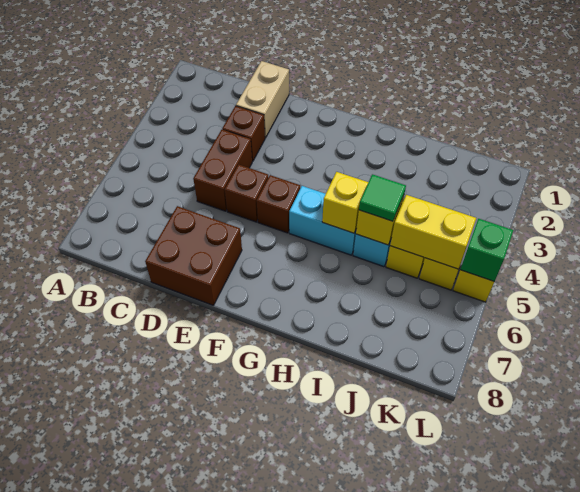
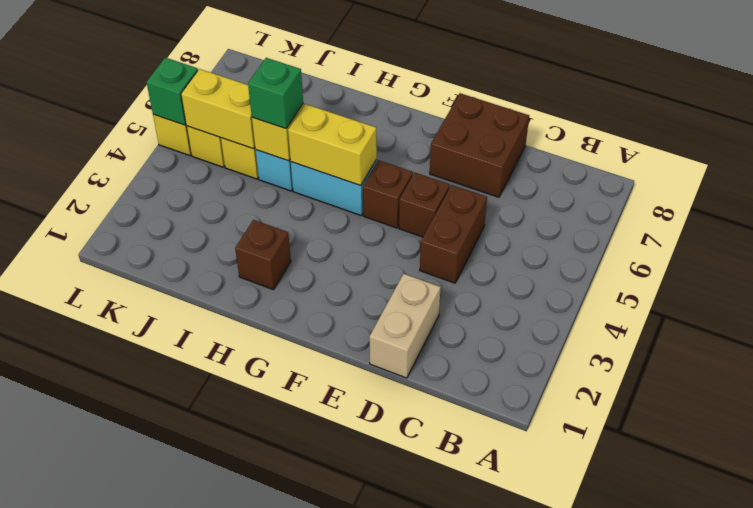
brown brick D3 level 1 -> brown brick H2 level 1
yellow brick H5 level 2 -> yellow brick G5:H5 level 2
green tile I5 level 3 -> green brick I5 level 3

